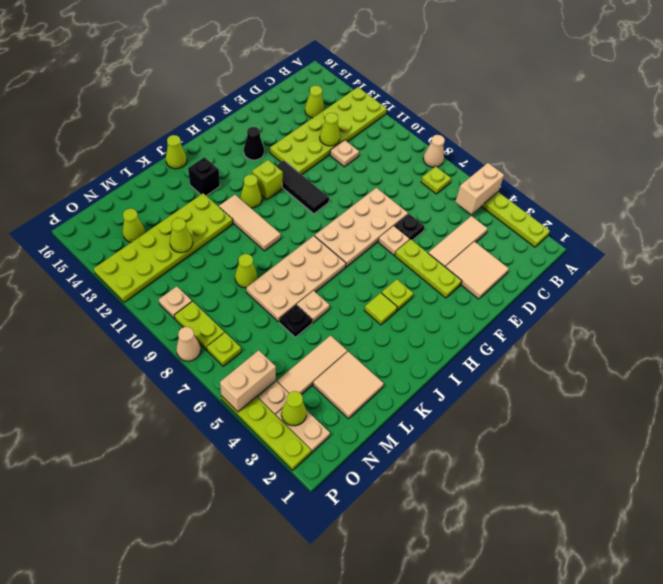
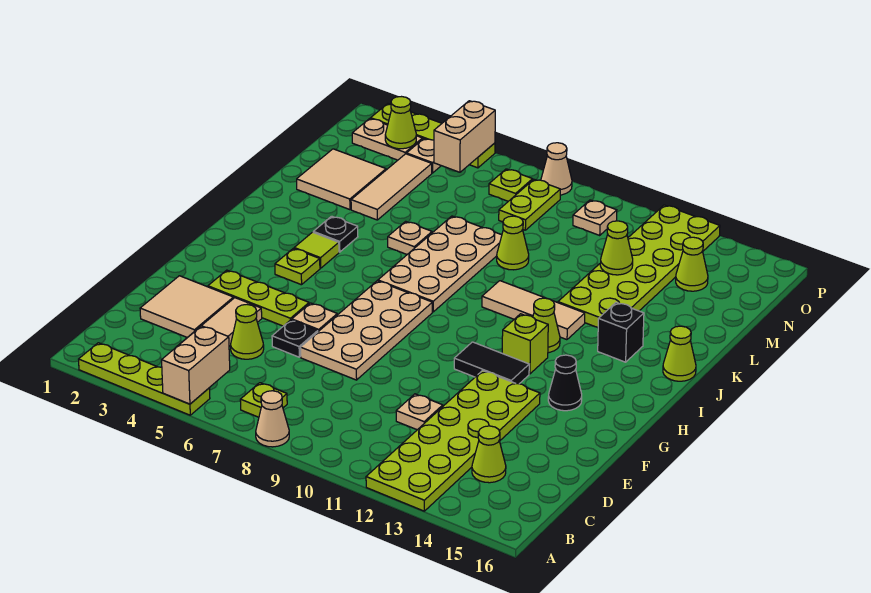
lime cone D12 level 2 -> lime cone D5 level 1
black tile G10:G12 level 1 -> black tile G11:G12 level 1
black plate L6 level 1 -> black plate J4 level 1
lime plate O8:O9 level 1 -> lime plate N8:O8 level 1

